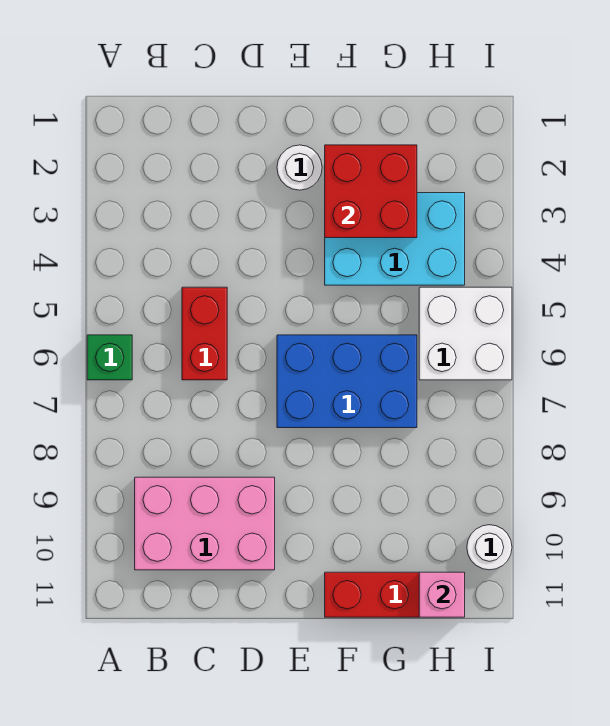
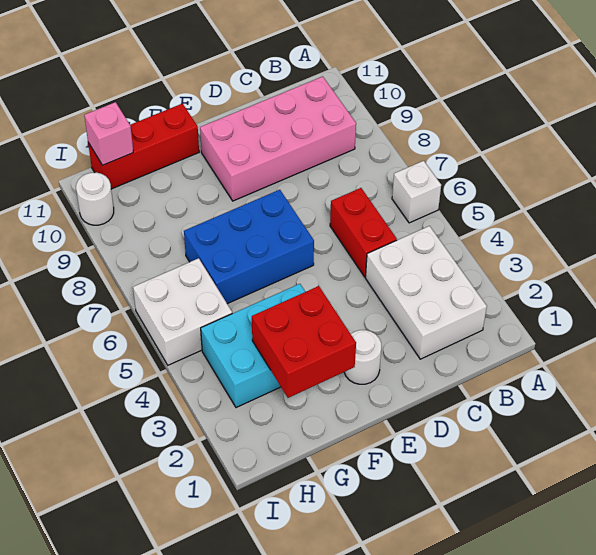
green brick A6 level 1 -> white brick A6 level 1
none -> white brick B2:C4 level 1
pink brick B9:D10 level 1 -> pink brick B9:E10 level 1

